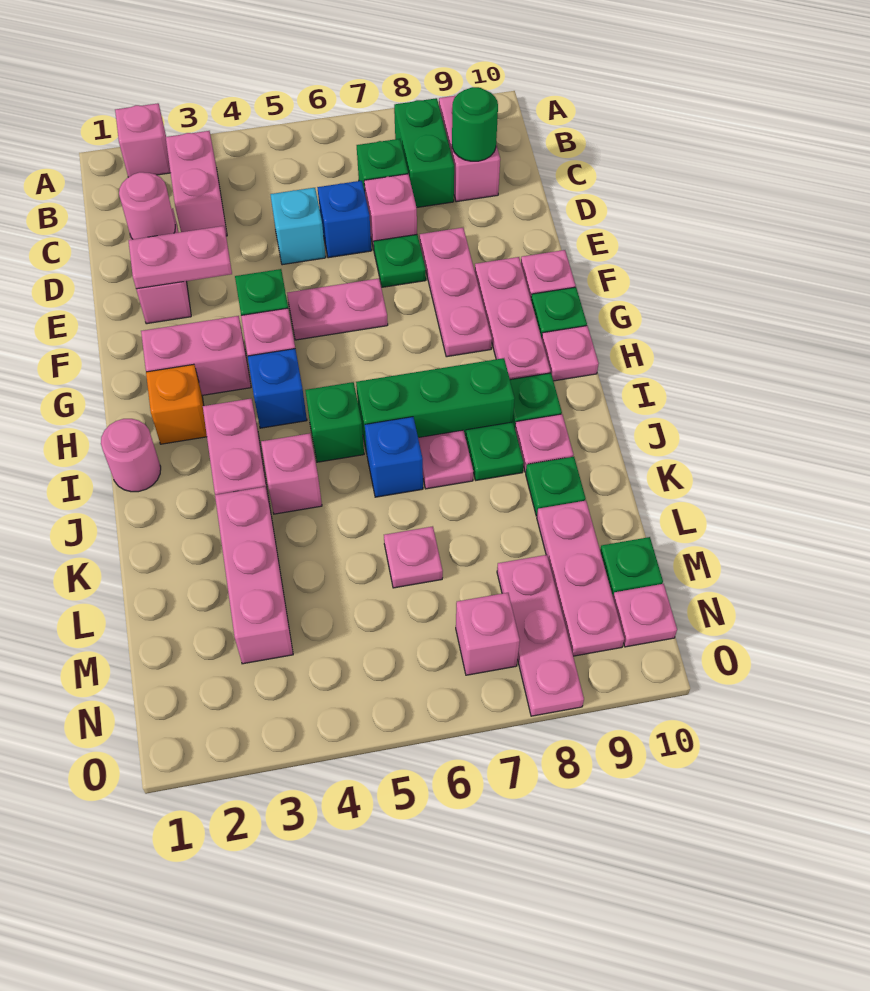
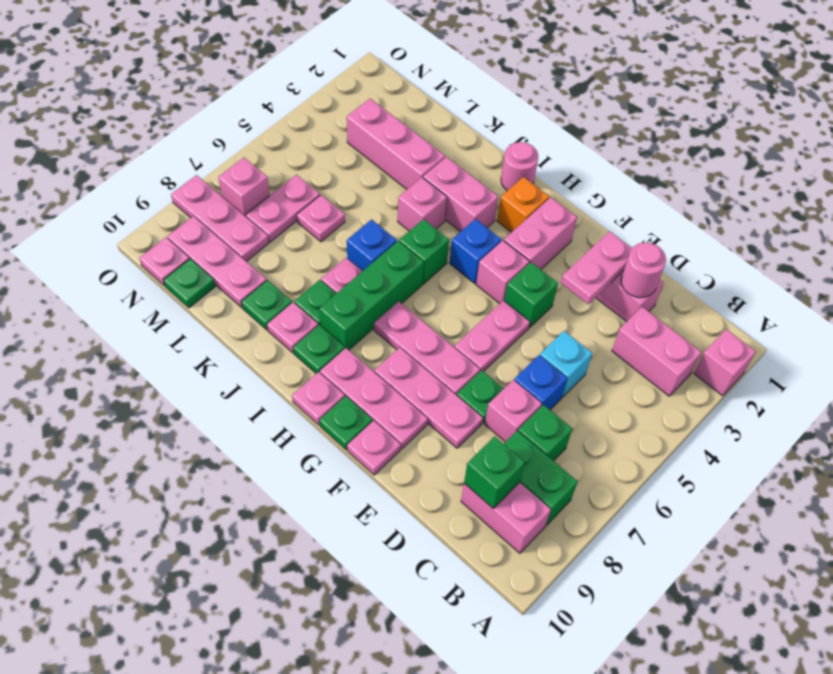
green round brick C9 level 2 -> green brick C9 level 2
none -> pink plate F7:H7 level 1
none -> pink plate M6:M7 level 1

